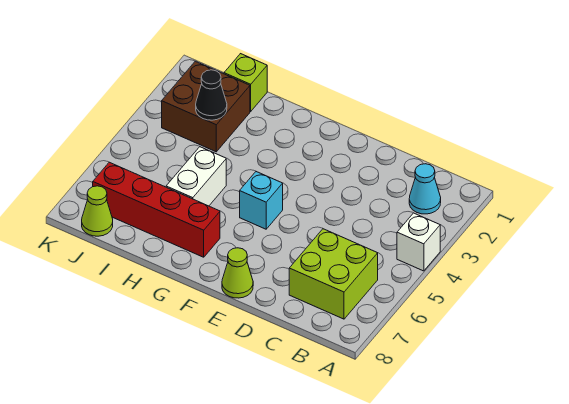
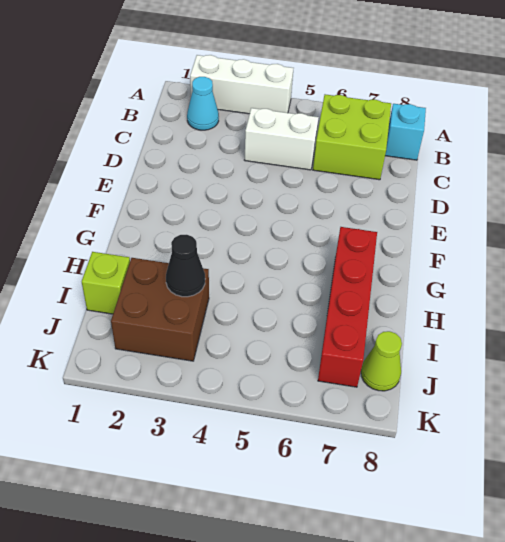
white brick A4 level 1 -> white brick A2:A4 level 1
lime cone E8 level 1 -> none
cyan brick F5 level 1 -> cyan brick B8 level 1
white brick H5:H6 level 1 -> white brick C4:C5 level 1

